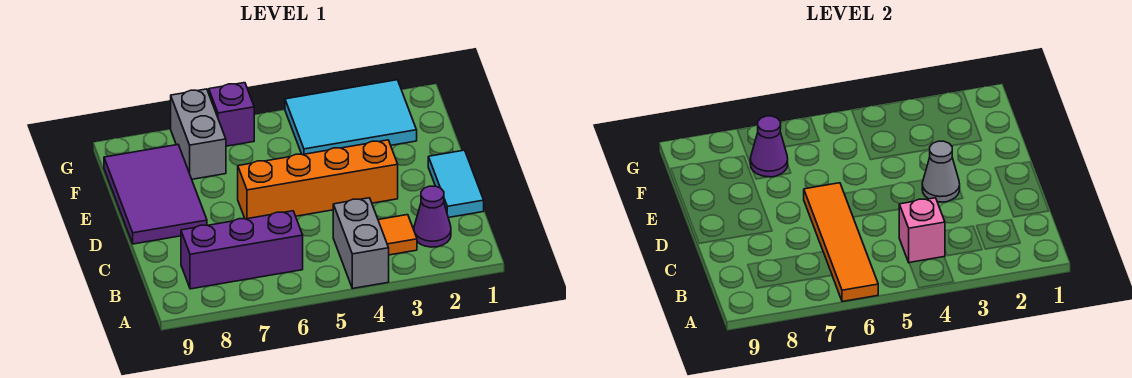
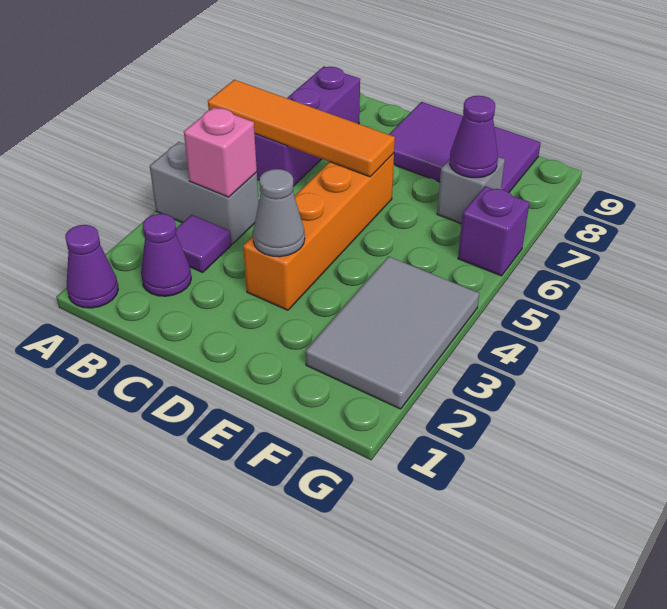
none -> purple cone A1 level 1
orange tile B3 level 1 -> purple tile B3 level 1
cyan tile C1:D1 level 1 -> none
cyan tile F2:G4 level 1 -> grey tile F2:G4 level 1
grey brick F7:G7 level 1 -> grey brick F7 level 1

